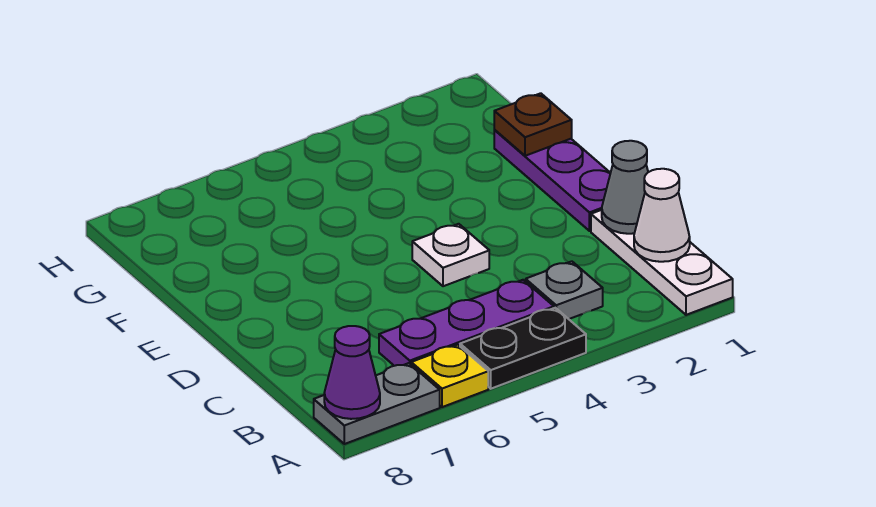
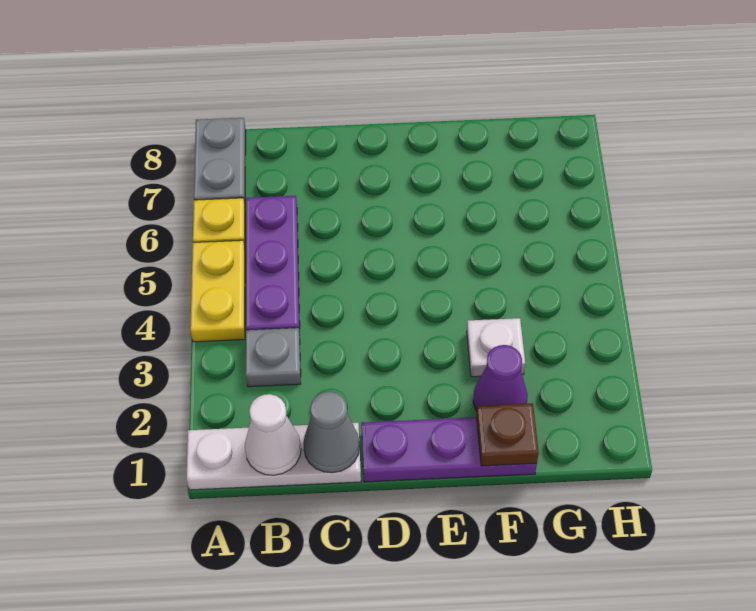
black plate A4:A5 level 1 -> yellow plate A4:A5 level 1
purple cone A8 level 2 -> purple cone F2 level 1
white plate D4 level 1 -> white plate F3 level 1

